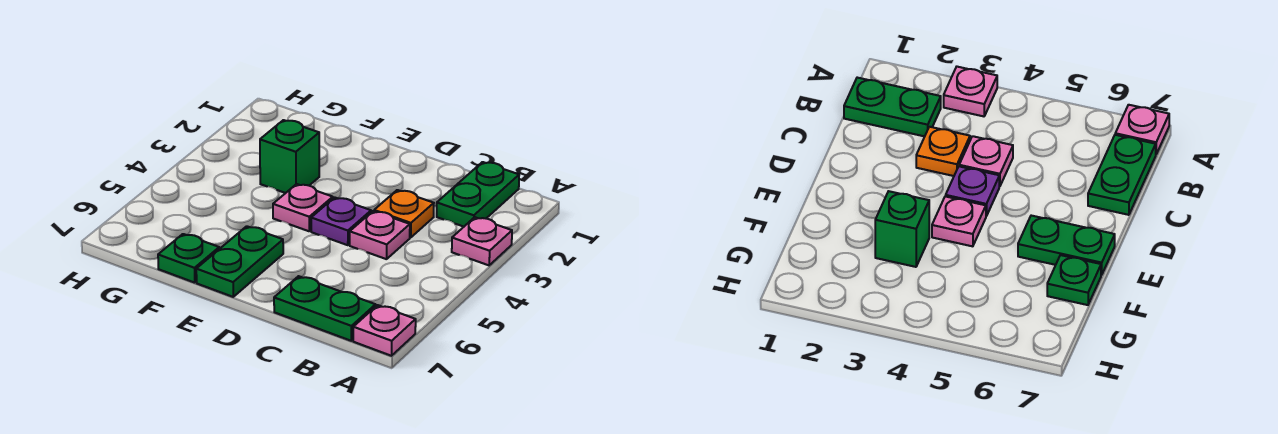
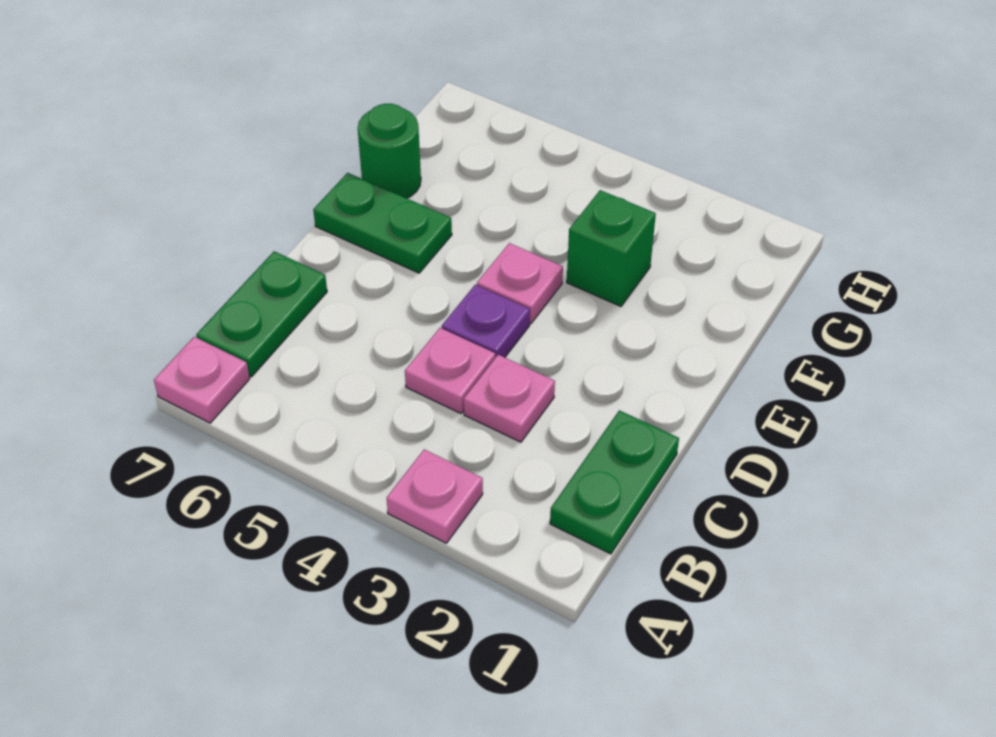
green plate B1:B2 level 1 -> green plate B1:C1 level 1
orange plate C3 level 1 -> pink plate C3 level 1
green plate F7 level 1 -> green round brick F7 level 1

